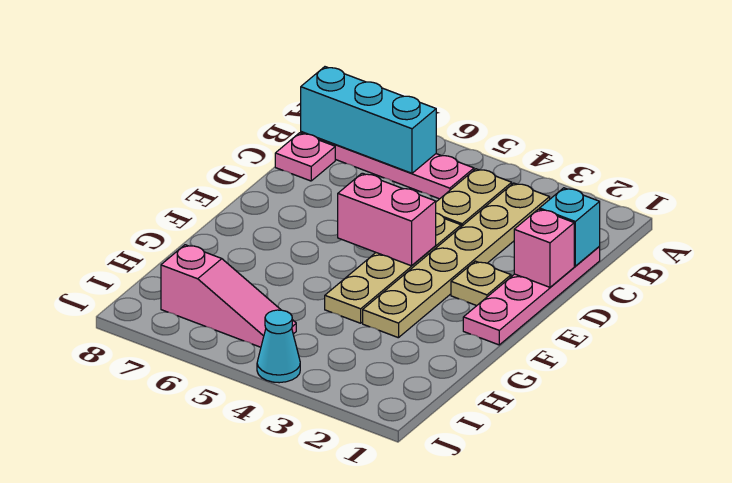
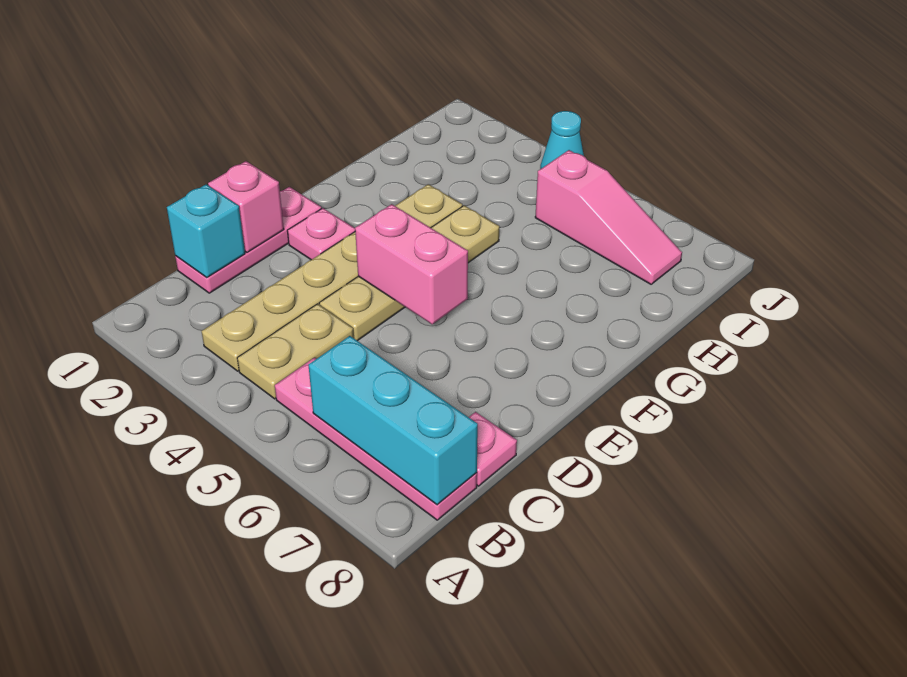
pink plate C1:F1 level 1 -> pink plate C1:E1 level 1
tan plate E2 level 1 -> pink plate E2 level 1
pink slope I5:I7 level 1 top 7 -> pink slope I5:I7 level 1 top 5

